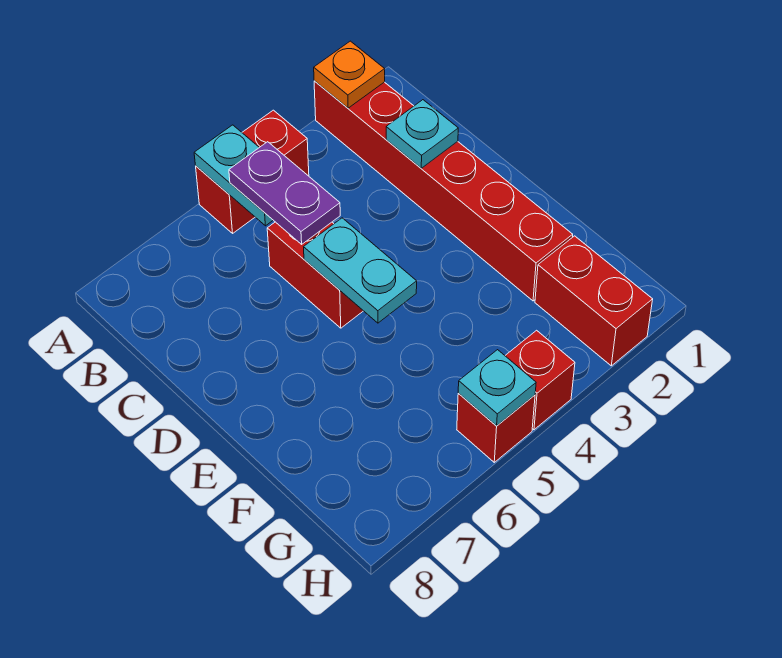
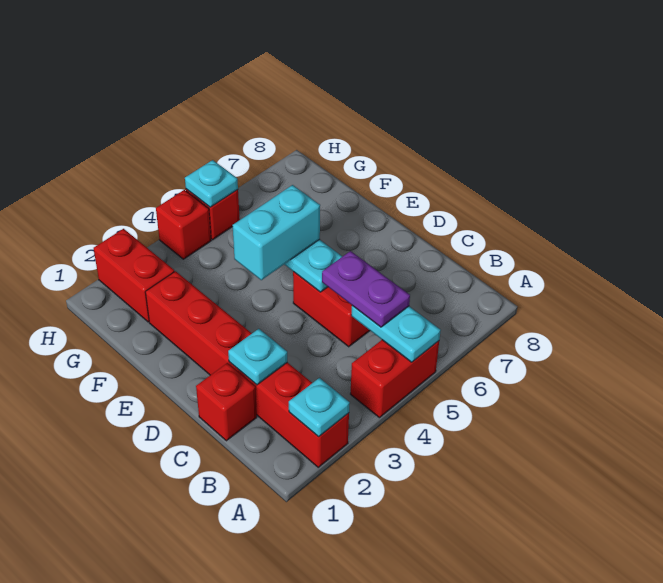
orange plate A2 level 2 -> cyan plate A2 level 2
none -> red brick C1 level 1
none -> cyan brick E4:E5 level 3

